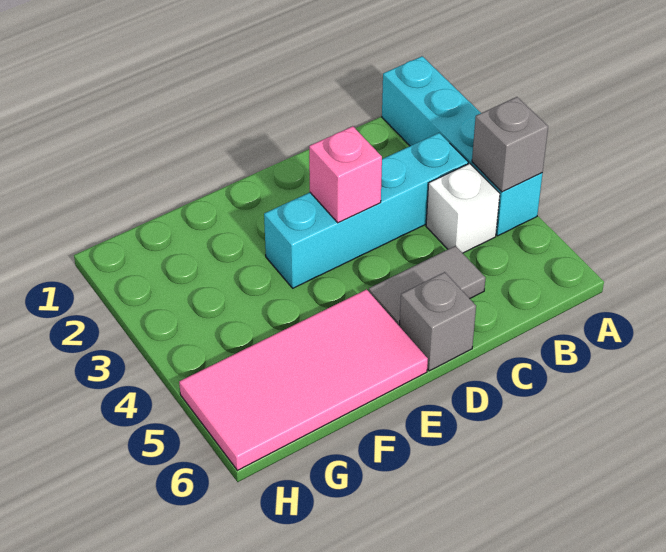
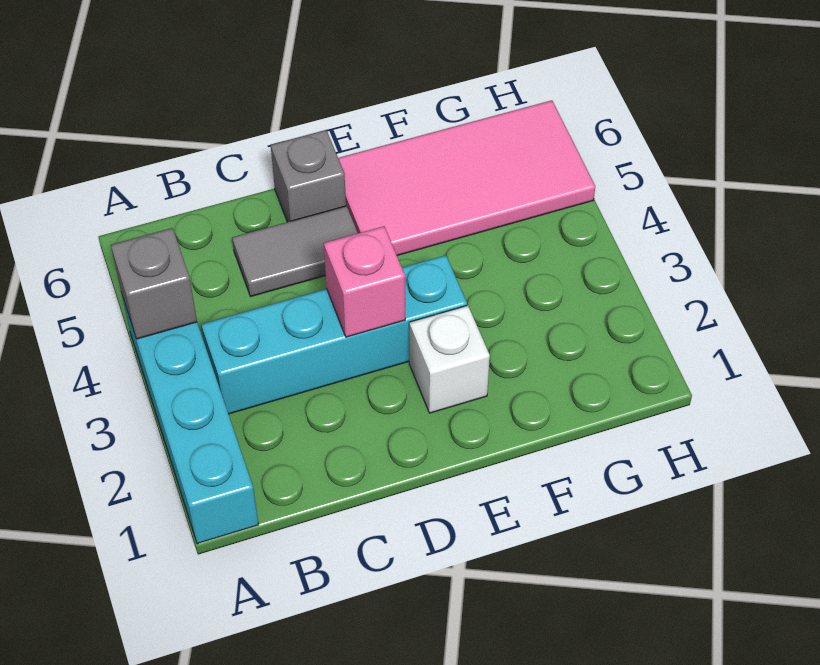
white brick B4 level 1 -> white brick E2 level 1

